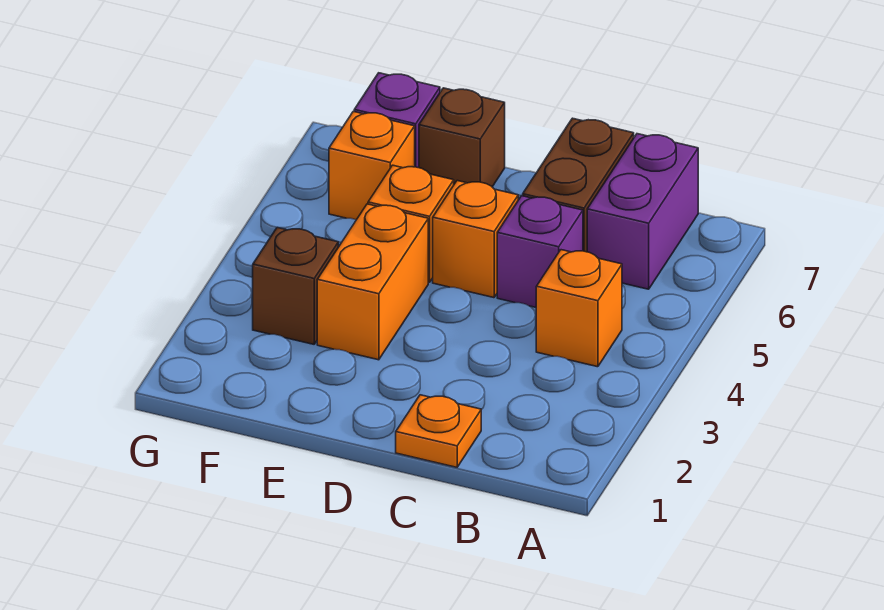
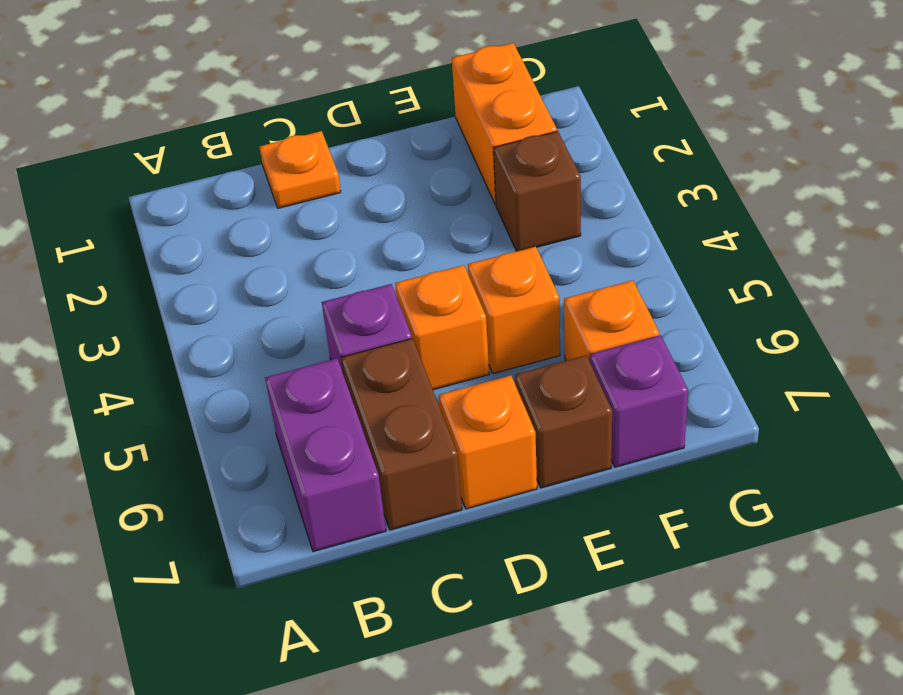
orange brick B4 level 1 -> orange brick D7 level 1
orange brick E3:E4 level 1 -> orange brick F1:F2 level 1

